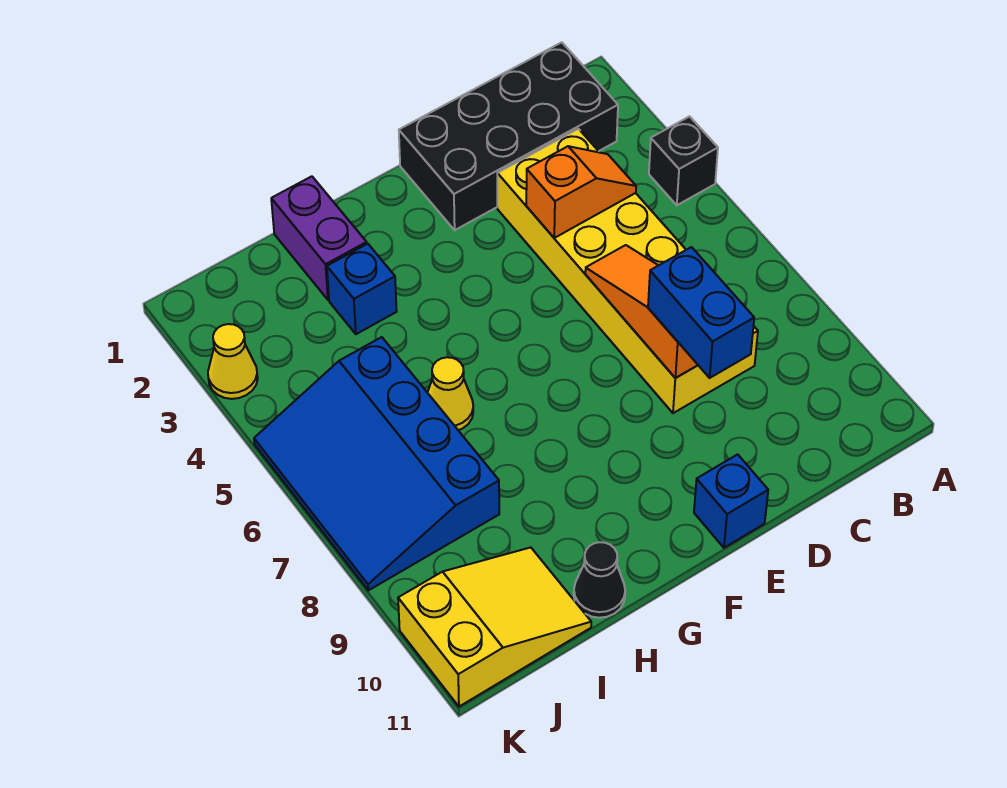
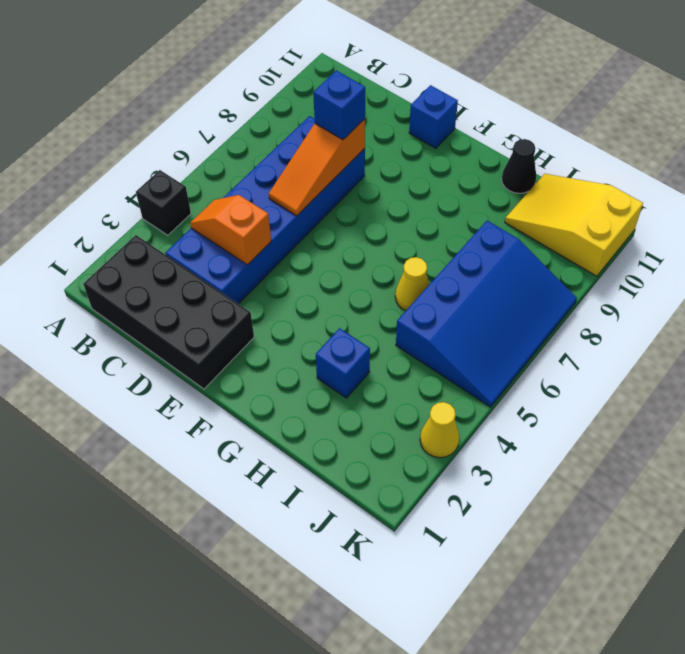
yellow brick C3:D8 level 1 -> blue brick C3:D8 level 1
blue brick D8:D9 level 3 -> blue brick D8 level 3
purple brick H1:H2 level 1 -> none

